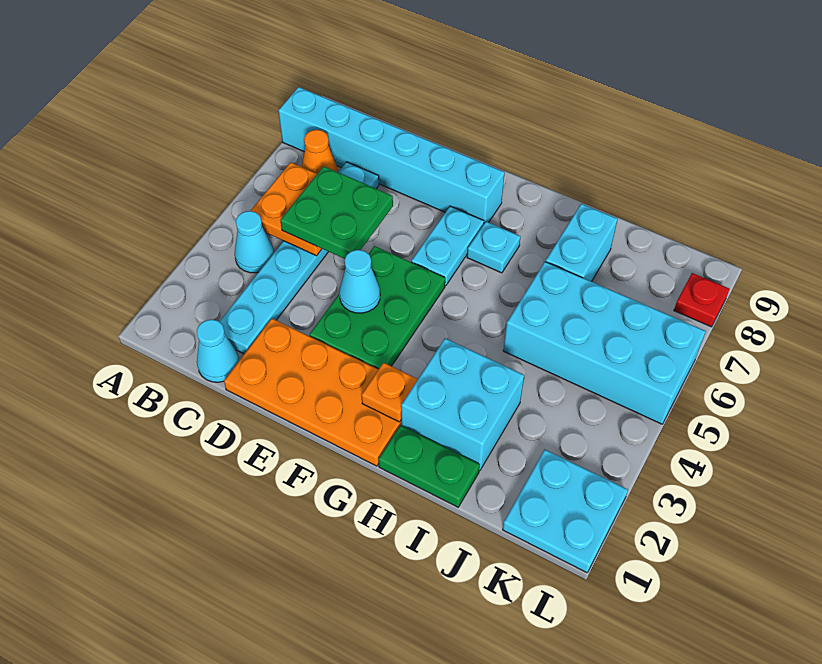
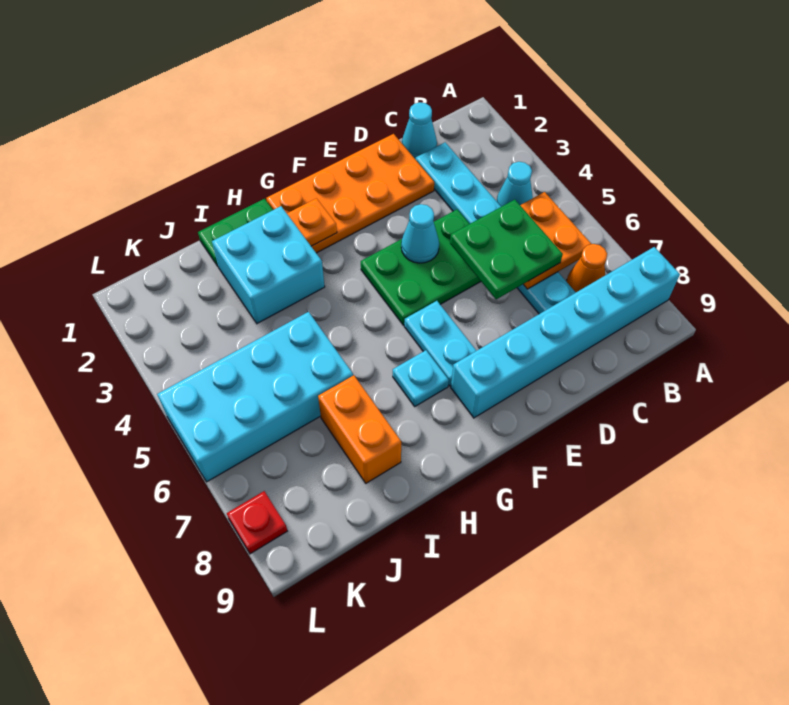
green plate E3:F5 level 1 -> green plate D4:F5 level 1
cyan brick I7:I8 level 1 -> orange brick I7:I8 level 1
cyan plate K1:L2 level 1 -> none

